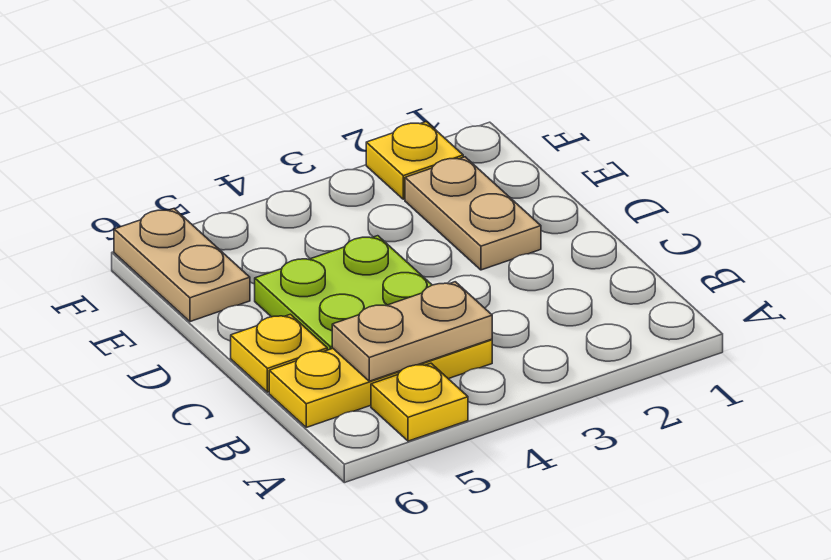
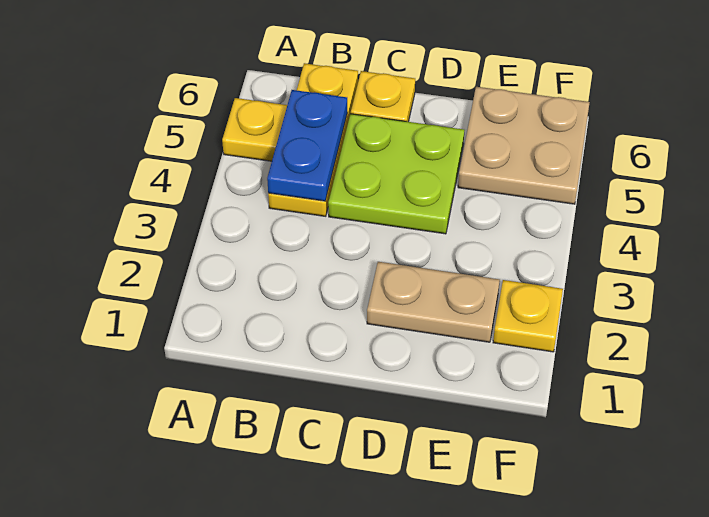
tan plate B4:B5 level 2 -> blue plate B4:B5 level 2
tan plate E6:F6 level 1 -> tan plate E5:F6 level 1

